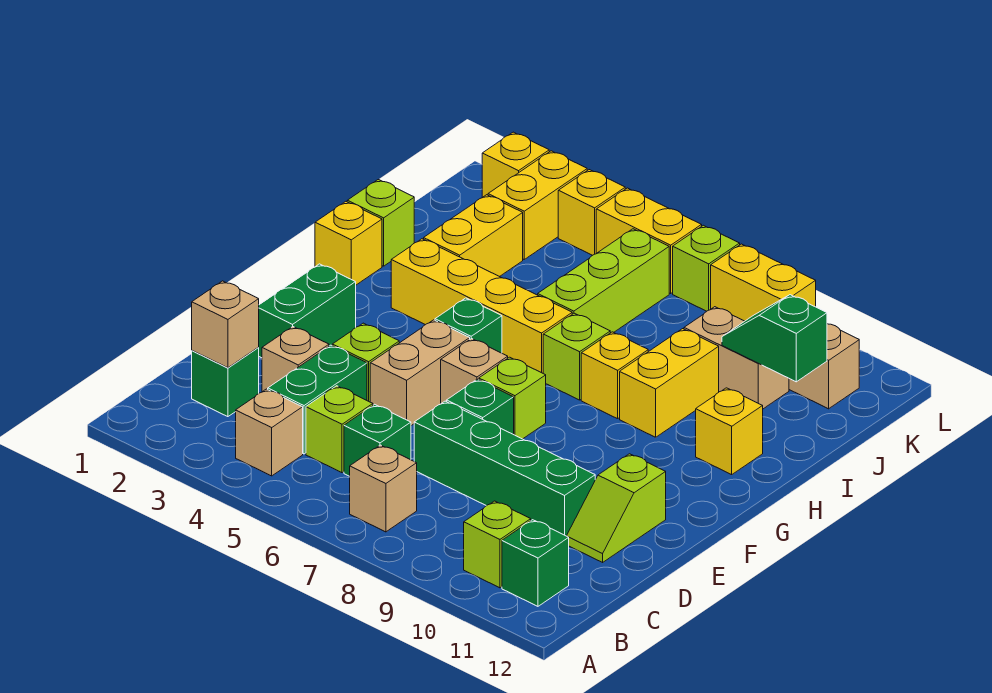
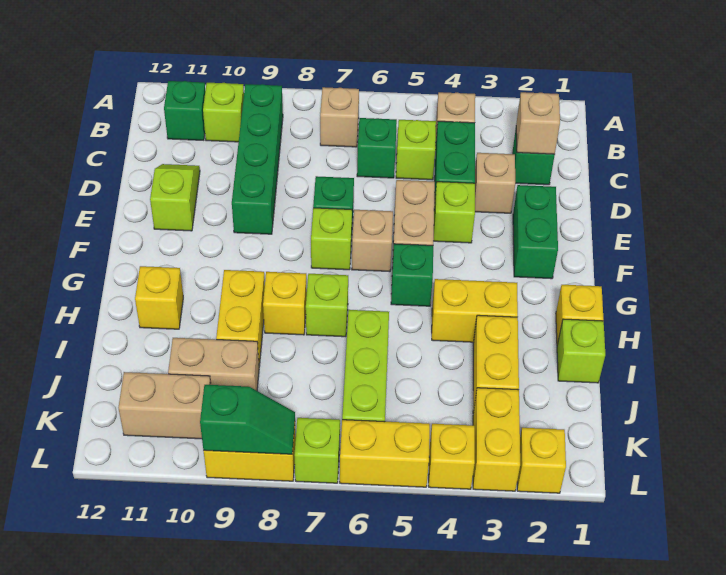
green brick D7:D10 level 1 -> green brick B9:E9 level 1
yellow brick H3:H6 level 1 -> yellow brick H3:H4 level 1
green slope J10:J11 level 2 top 11 -> green slope L8:L9 level 2 top 9

